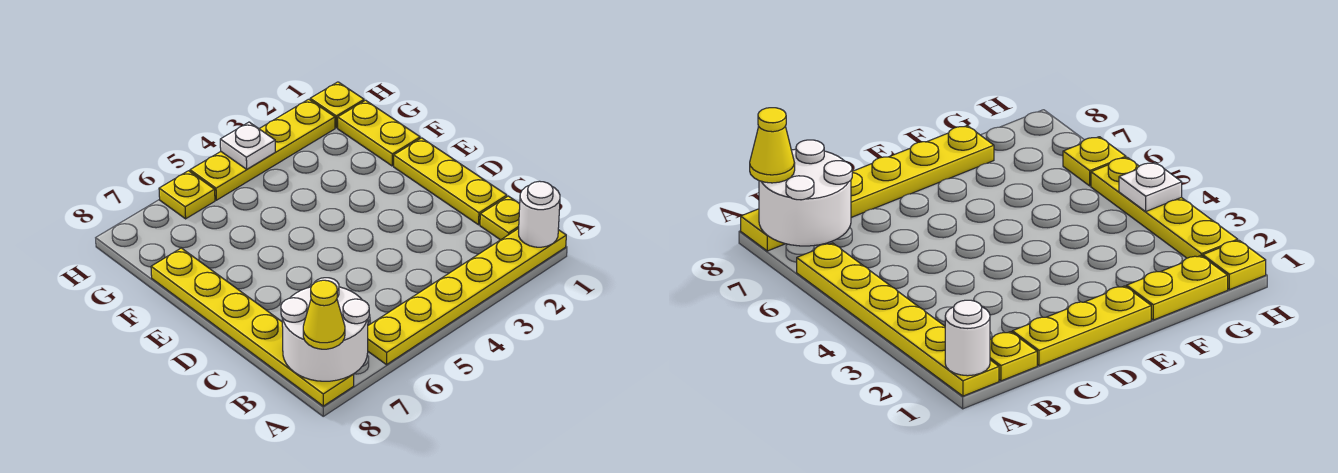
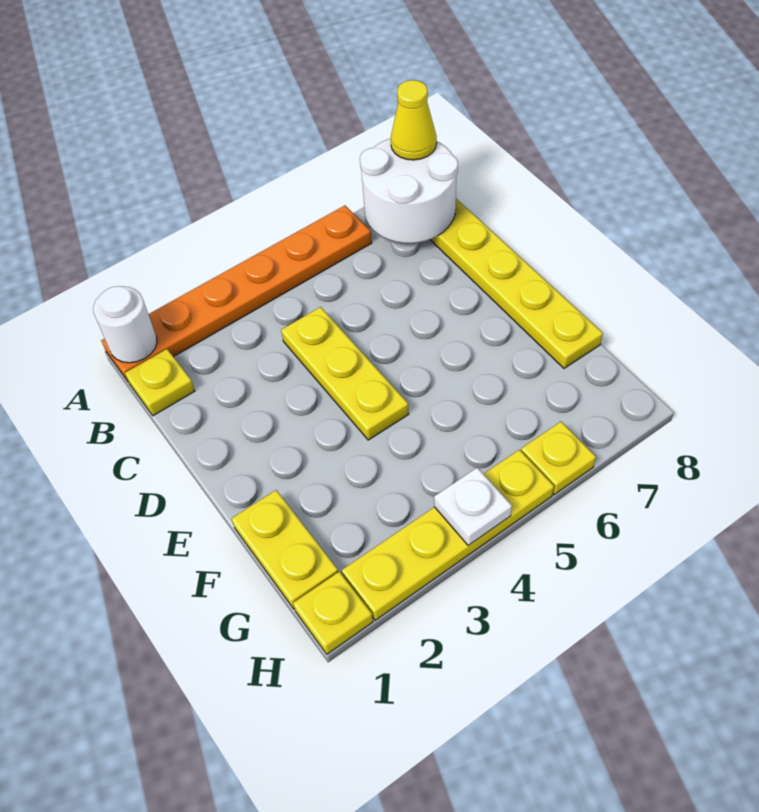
yellow plate A1:A6 level 1 -> orange plate A1:A6 level 1
yellow plate C1:E1 level 1 -> yellow plate C4:E4 level 1

